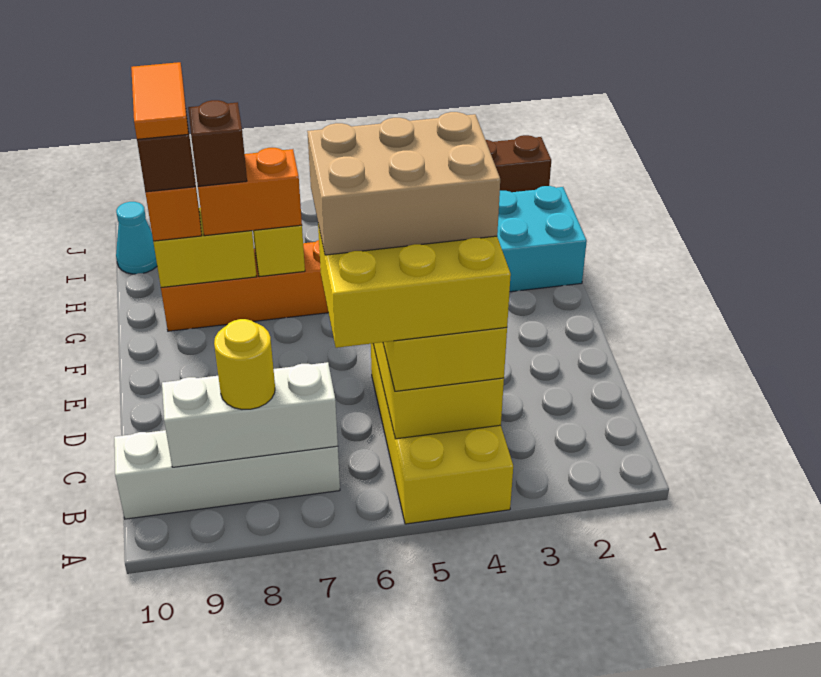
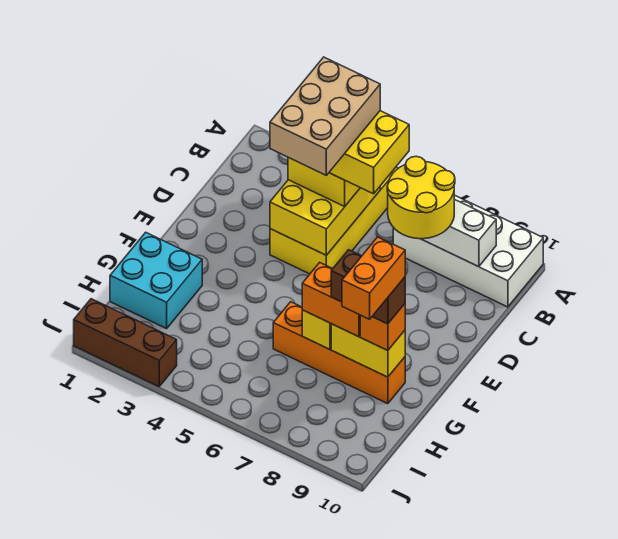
white brick B7:B10 level 1 -> white brick A7:B10 level 1
yellow round brick B8 level 3 -> yellow round brick B7:C8 level 3
tan brick C4:D6 level 5 -> tan brick B4:D5 level 5
orange tile G9:H9 level 5 -> orange brick G9:H9 level 5
cyan cone I10 level 1 -> none

